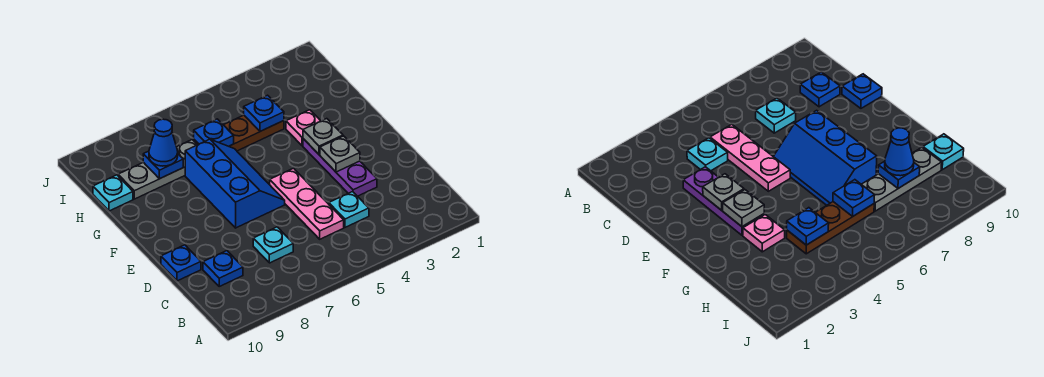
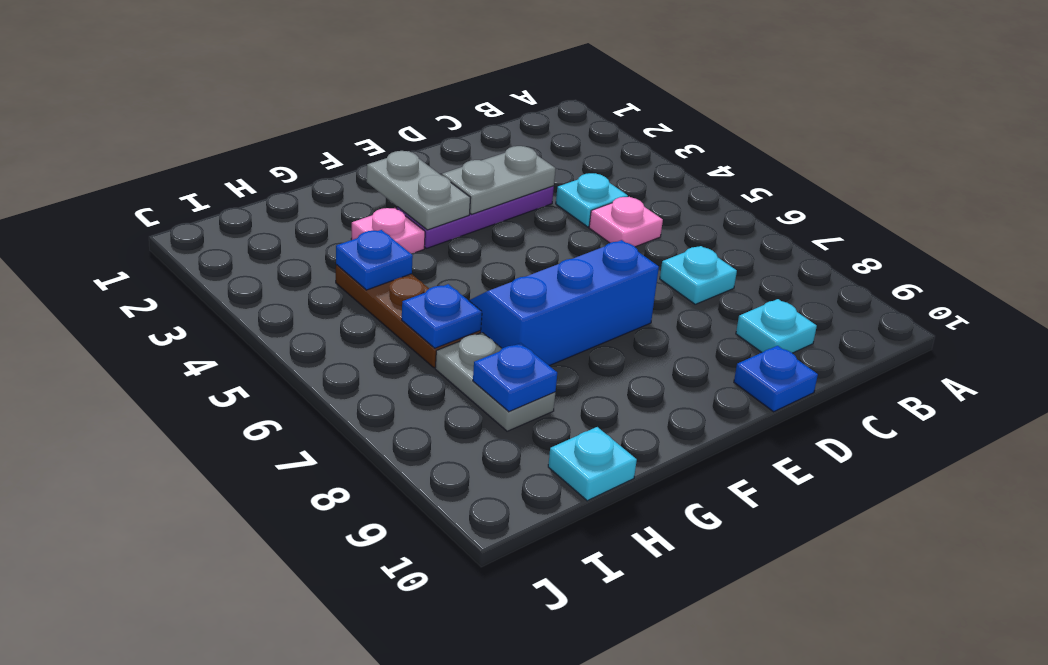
pink plate C5:E5 level 1 -> pink plate C5 level 1
blue plate C9 level 1 -> cyan plate C9 level 1
grey plate E3 level 2 -> grey plate D3:E3 level 2
grey plate F3 level 2 -> grey plate F2:F3 level 2
grey plate H7:H9 level 1 -> grey plate H7:H8 level 1
blue cone H8 level 3 -> none

